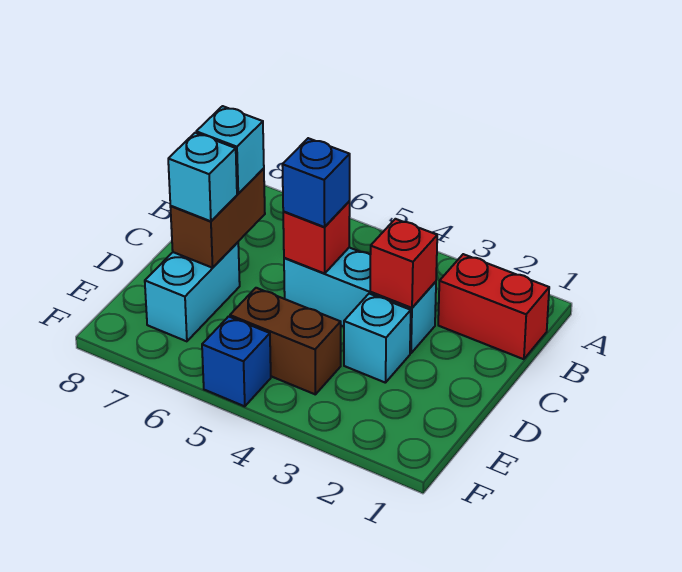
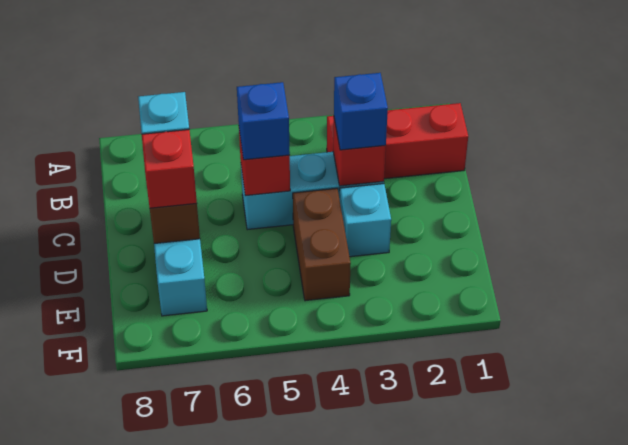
red brick B1:B2 level 1 -> red brick B1:B3 level 1
cyan brick D7 level 3 -> red brick D7 level 3
brown brick E4:E5 level 1 -> brown brick D4:E4 level 1
blue brick F5 level 1 -> blue brick C3 level 3

